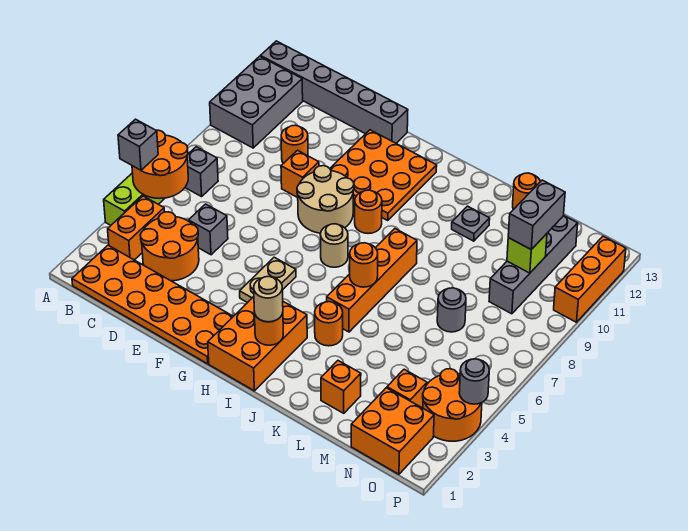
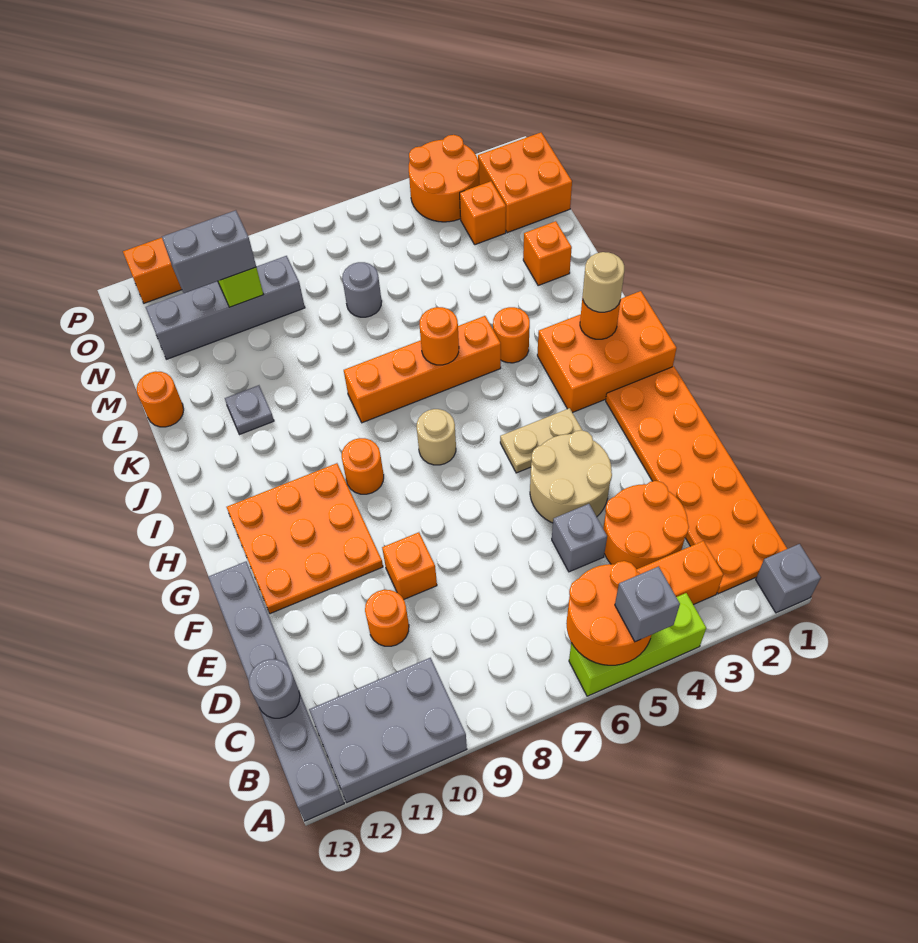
grey brick B7 level 1 -> grey brick A1 level 1
tan round brick F8:G9 level 1 -> tan round brick E4:F5 level 1
grey round brick P4 level 2 -> grey round brick C13 level 2

